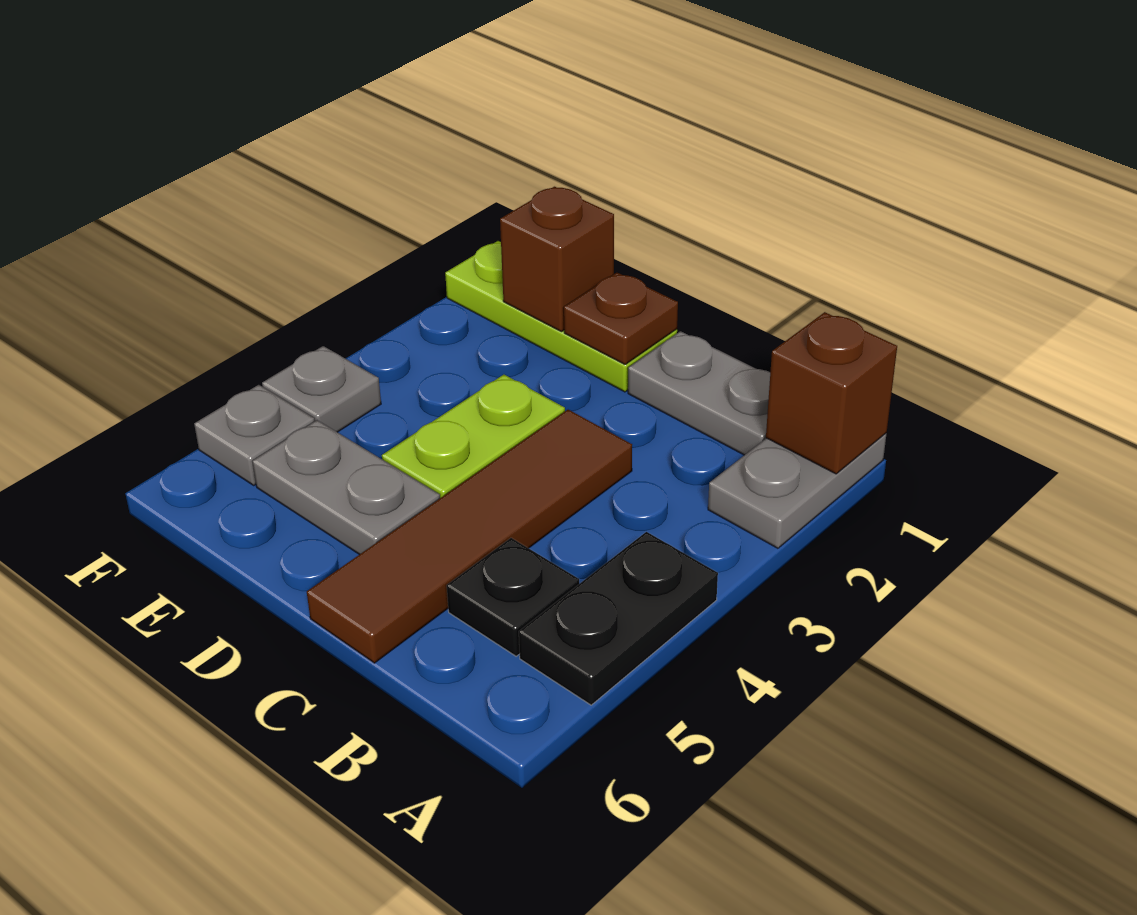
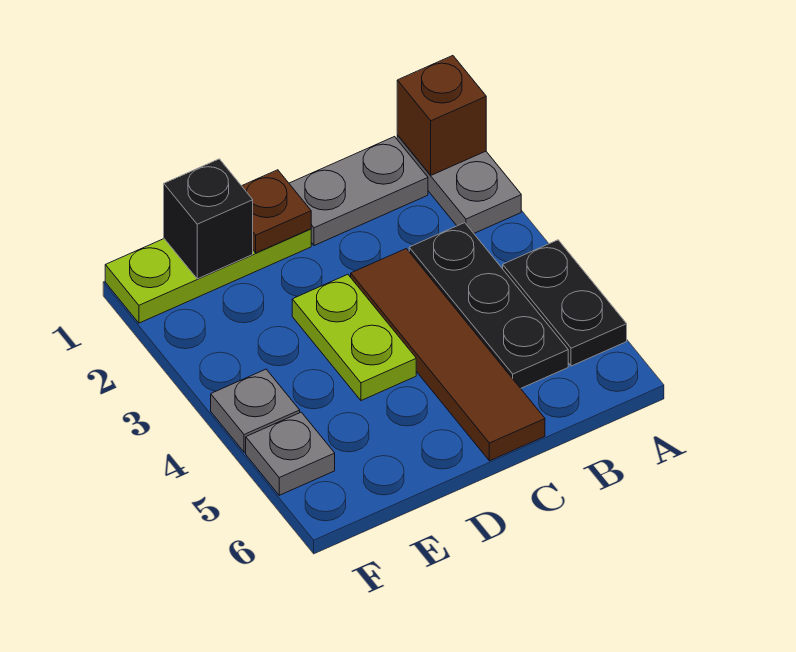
black plate B5 level 1 -> black plate B3:B5 level 1
grey plate D5:E5 level 1 -> none
brown brick E1 level 2 -> black brick E1 level 2

